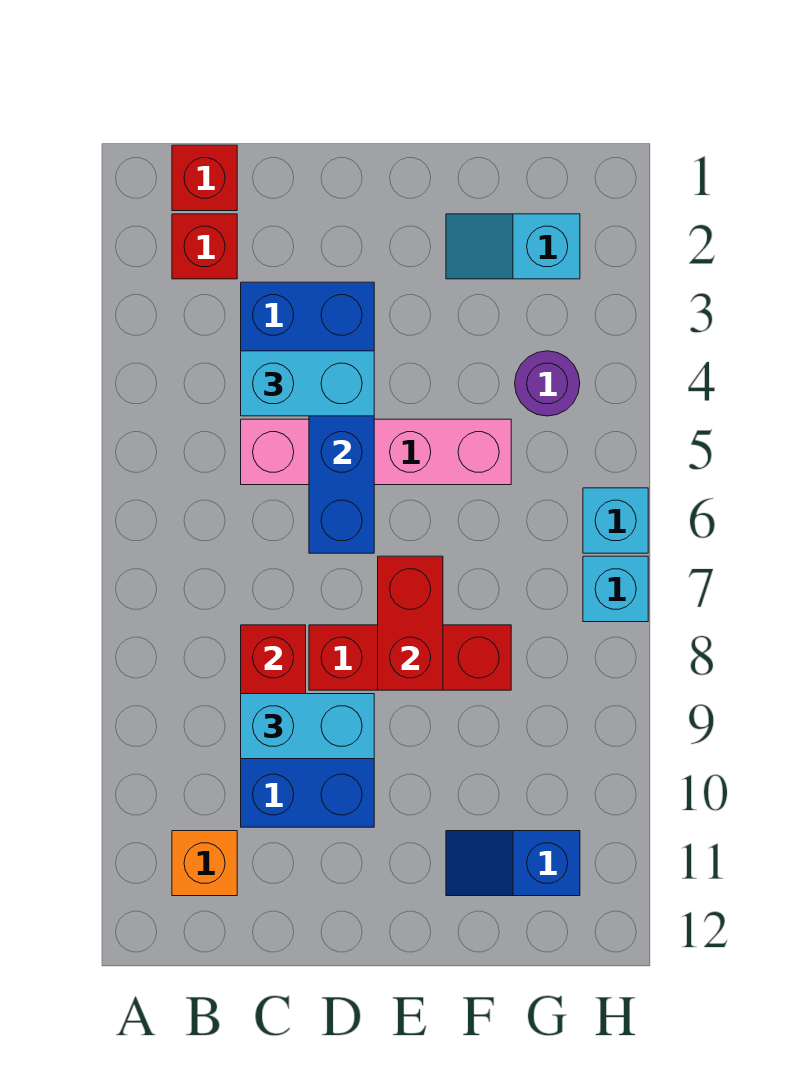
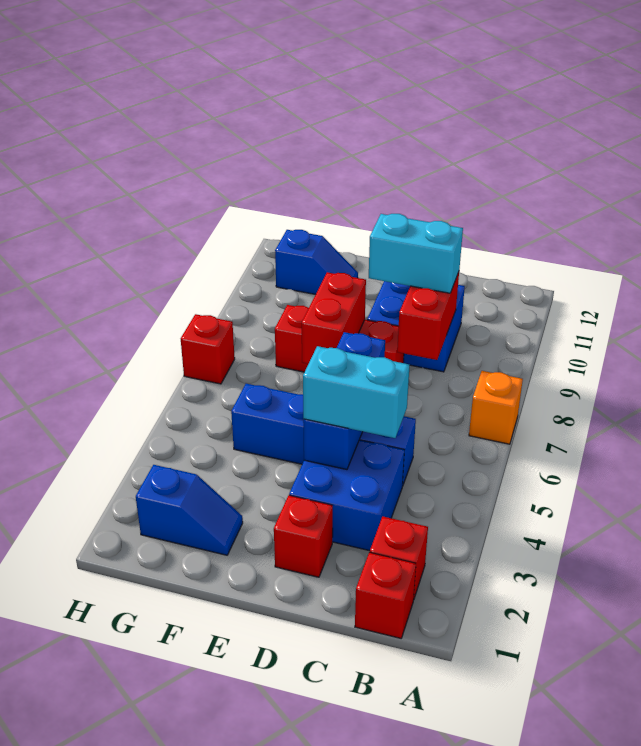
orange brick B11 level 1 -> orange brick A7 level 1
pink brick C5:F5 level 1 -> blue brick C5:F5 level 1
none -> red brick D2 level 1
cyan slope F2:G2 level 1 top G -> blue slope F2:G2 level 1 top G
purple round brick G4 level 1 -> none
cyan brick H6 level 1 -> none
cyan brick H7 level 1 -> red brick H7 level 1

